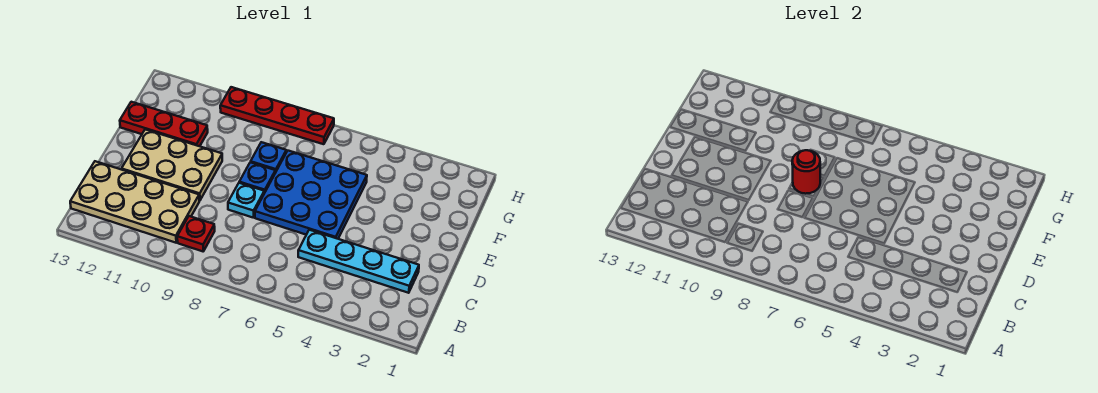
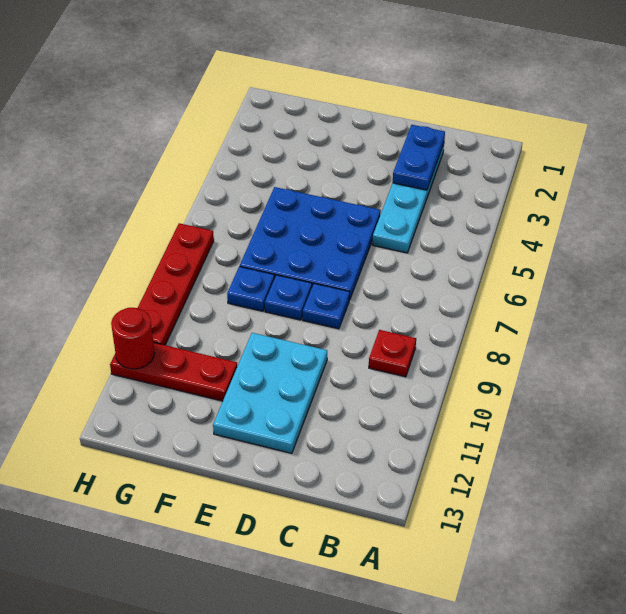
tan plate B10:C13 level 1 -> none
none -> blue plate C2:C3 level 2
cyan plate D8 level 1 -> blue plate D8 level 1
tan plate D10:E12 level 1 -> cyan plate D10:E12 level 1
red round brick E8 level 2 -> red round brick H11 level 2
red plate F11:F13 level 1 -> red plate F11:H11 level 1

